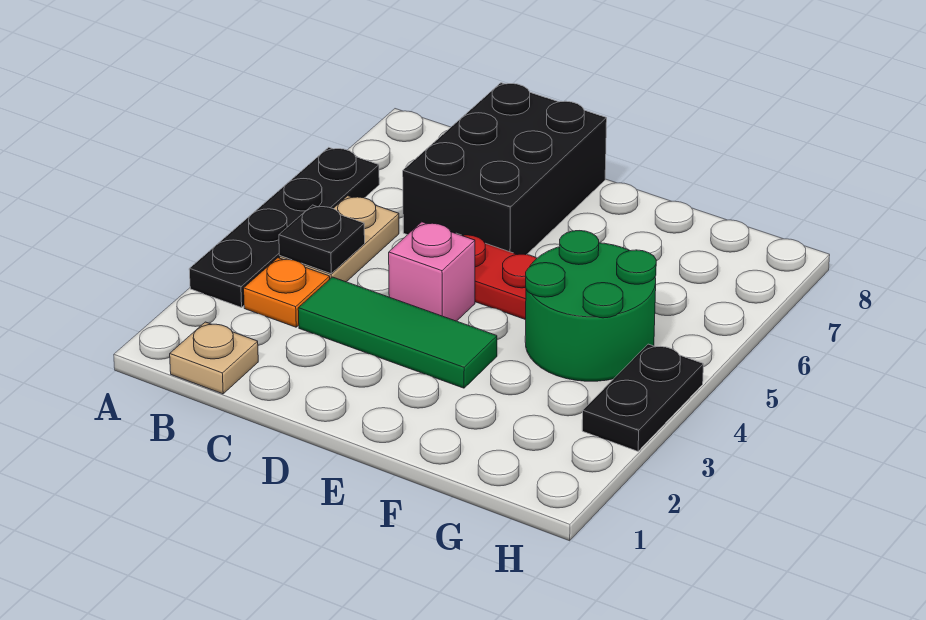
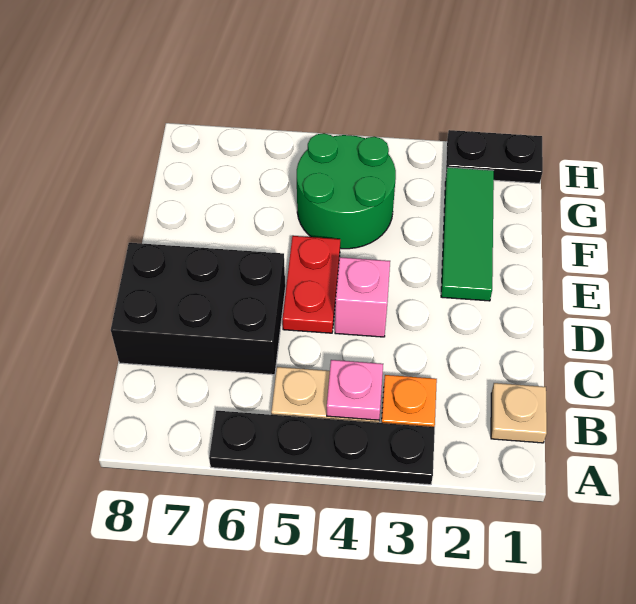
black plate B4 level 2 -> pink plate B4 level 2
green tile C3:E3 level 1 -> green tile E2:G2 level 1
black plate H3:H4 level 1 -> black plate H1:H2 level 1

